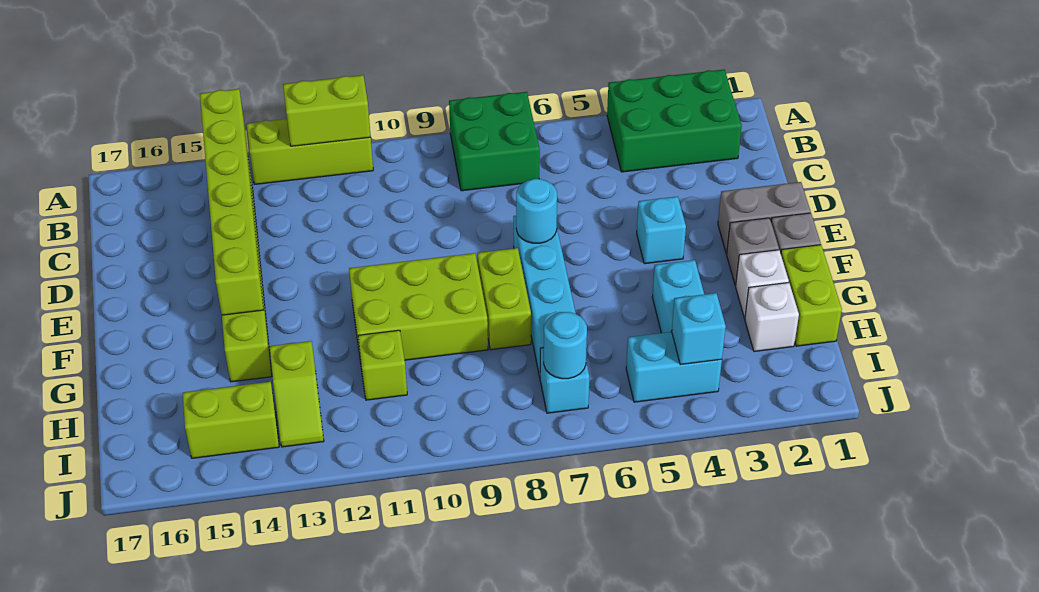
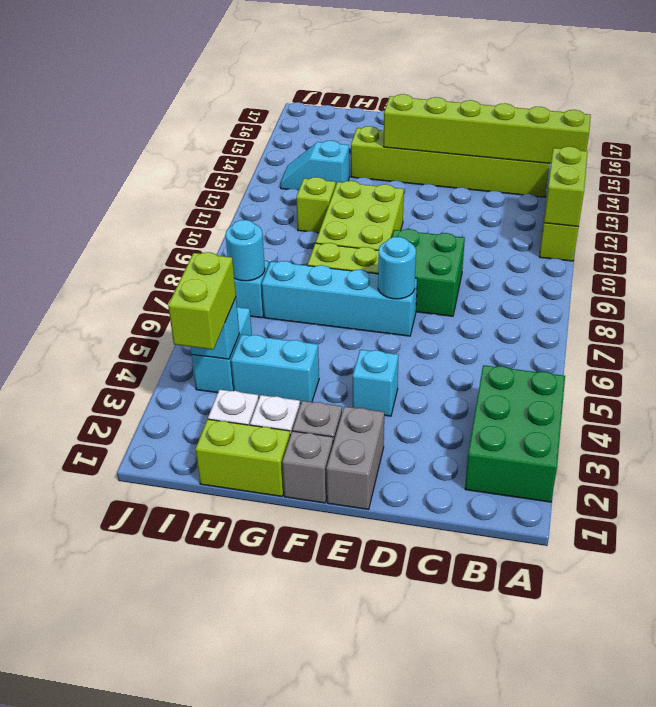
green brick A7:B8 level 1 -> green brick D8:E9 level 1
lime slope H13:I13 level 1 top H -> cyan slope H13:I13 level 1 top H
lime brick I14:I15 level 1 -> lime brick I3:I4 level 3

